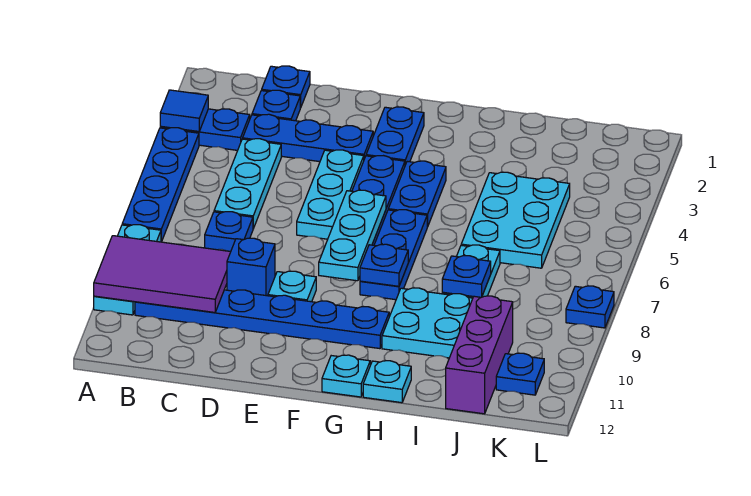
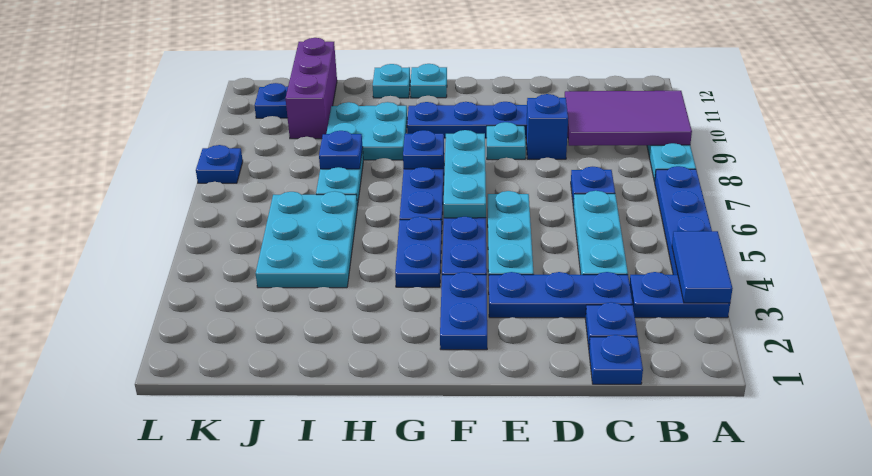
blue tile A3 level 2 -> blue tile A3:A4 level 2

